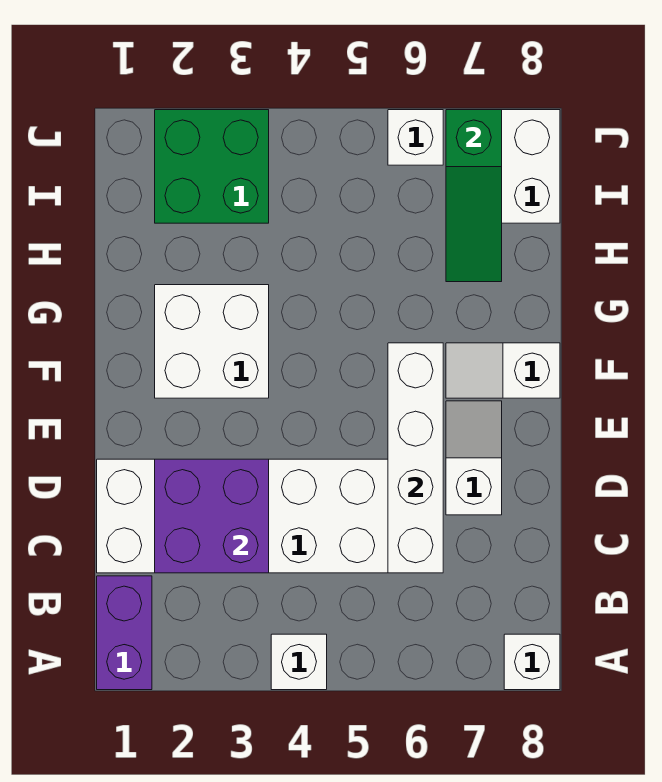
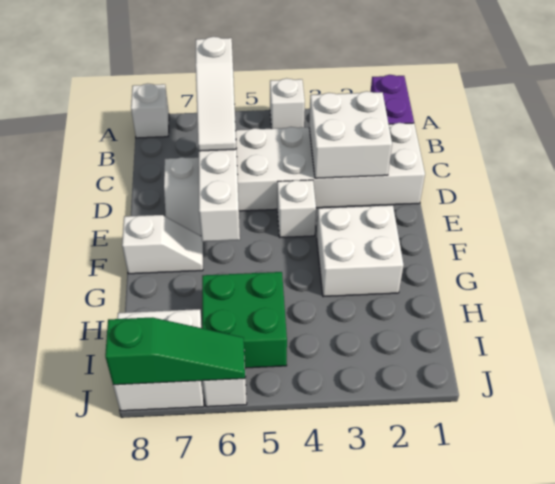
none -> white slope B6:D6 level 3 top B
purple brick C2:D3 level 2 -> white brick C2:D3 level 2
none -> white brick E4 level 1
green slope H7:J7 level 2 top J -> green slope J6:J8 level 2 top 8
green brick I2:J3 level 1 -> green brick H5:I6 level 1

